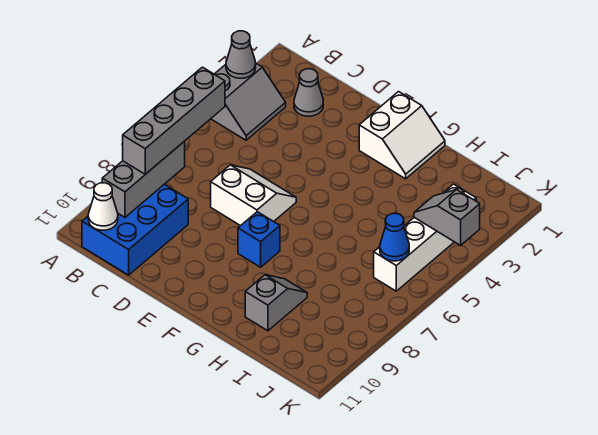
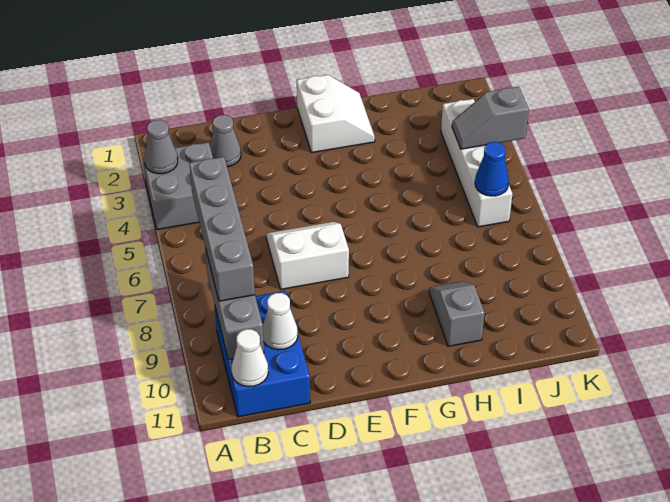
grey slope A3:B4 level 1 top A -> grey brick A3:B4 level 1
none -> white cone C10 level 2
blue brick F8 level 1 -> none

